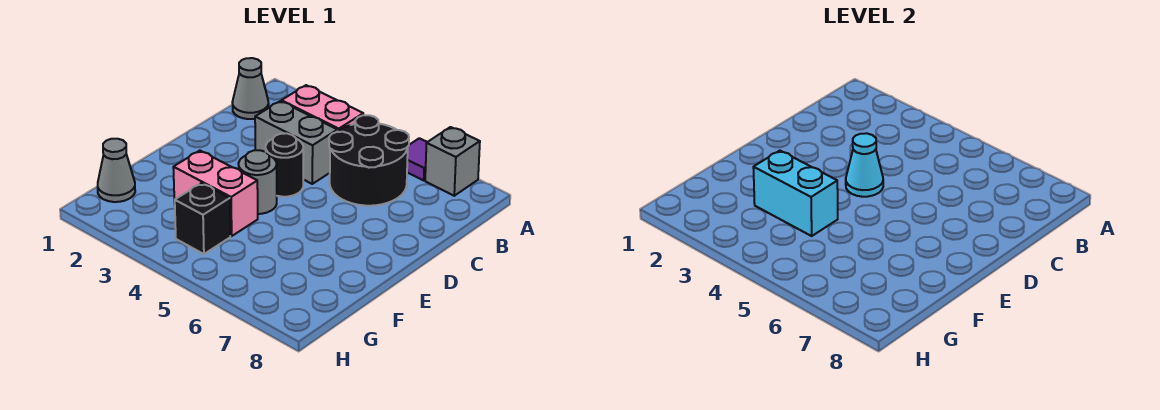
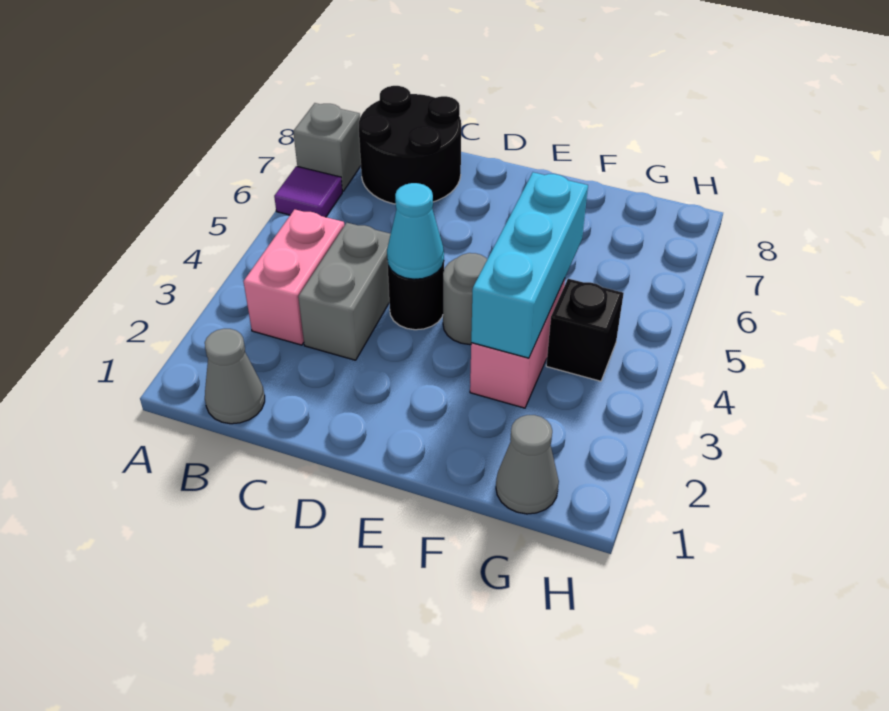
black round brick B5:C6 level 1 -> black round brick B7:C8 level 1
cyan brick F3:F4 level 2 -> cyan brick F3:F5 level 2

